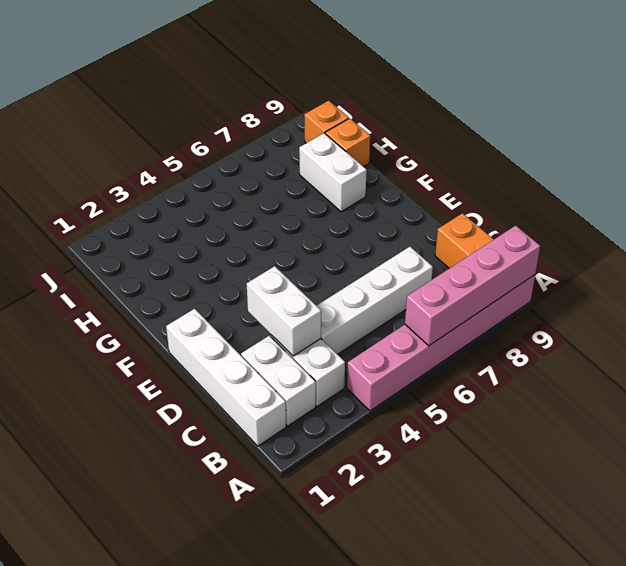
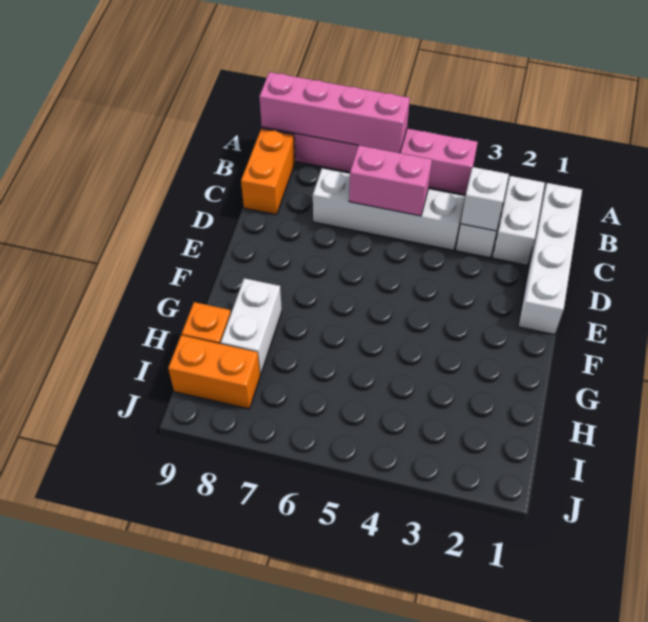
white brick C3:D3 level 2 -> white brick C3 level 2
none -> pink brick C5:C6 level 2
orange brick I9 level 1 -> orange brick I8:I9 level 1

